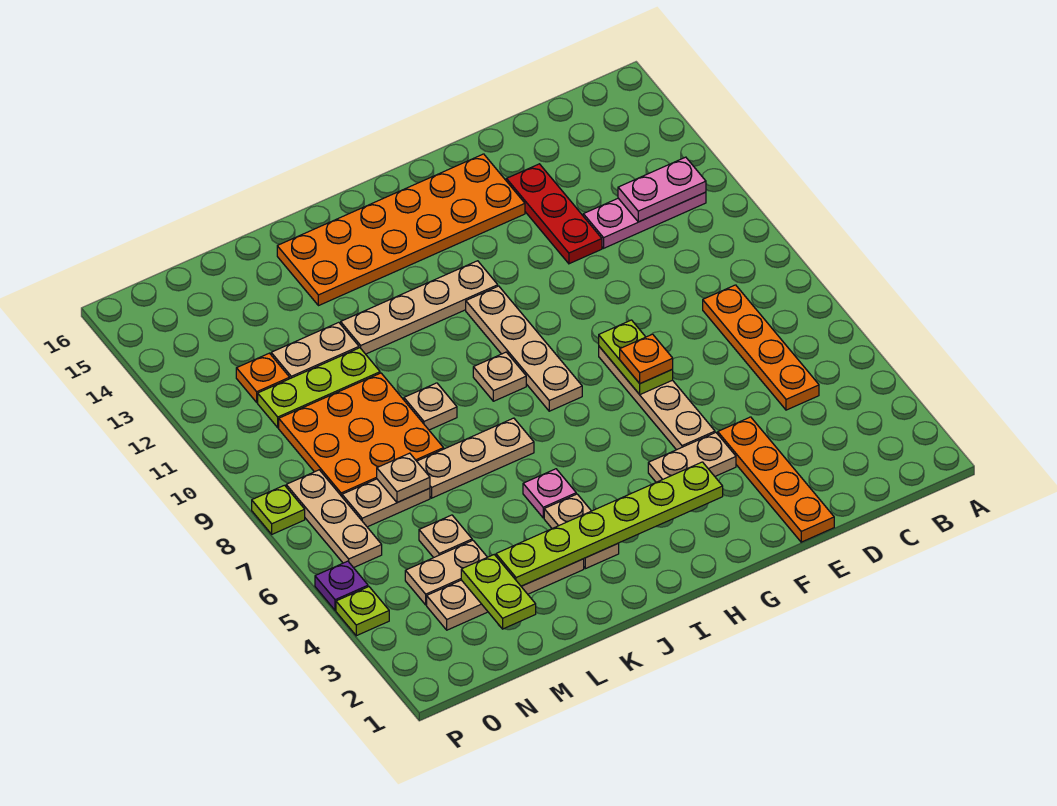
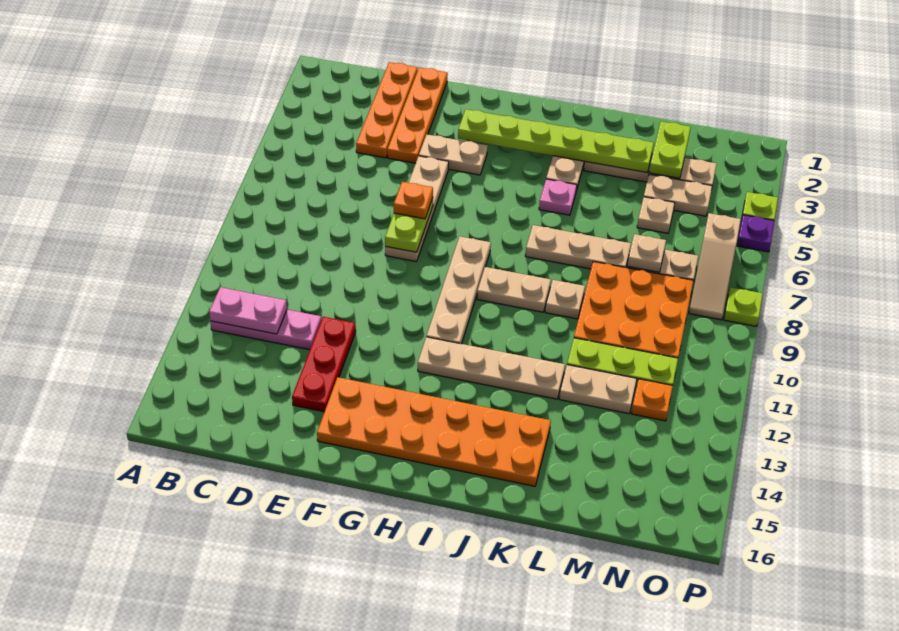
orange plate C5:C8 level 1 -> orange plate D1:D4 level 1
tan plate I9 level 1 -> tan plate I9:J9 level 1
tan plate O6:O8 level 1 -> tan slope O6:O8 level 1 top 6

